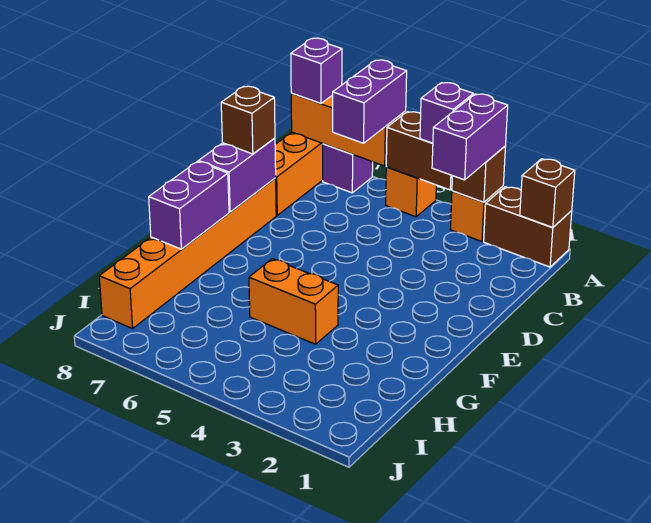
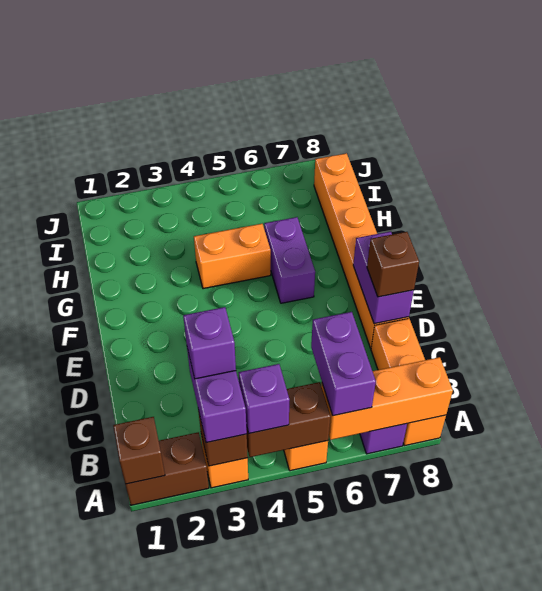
purple brick A8 level 3 -> purple brick B3 level 4
purple brick F8:G8 level 2 -> purple brick F6:G6 level 1

